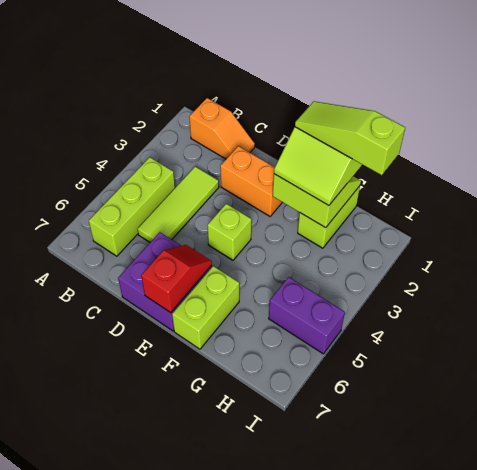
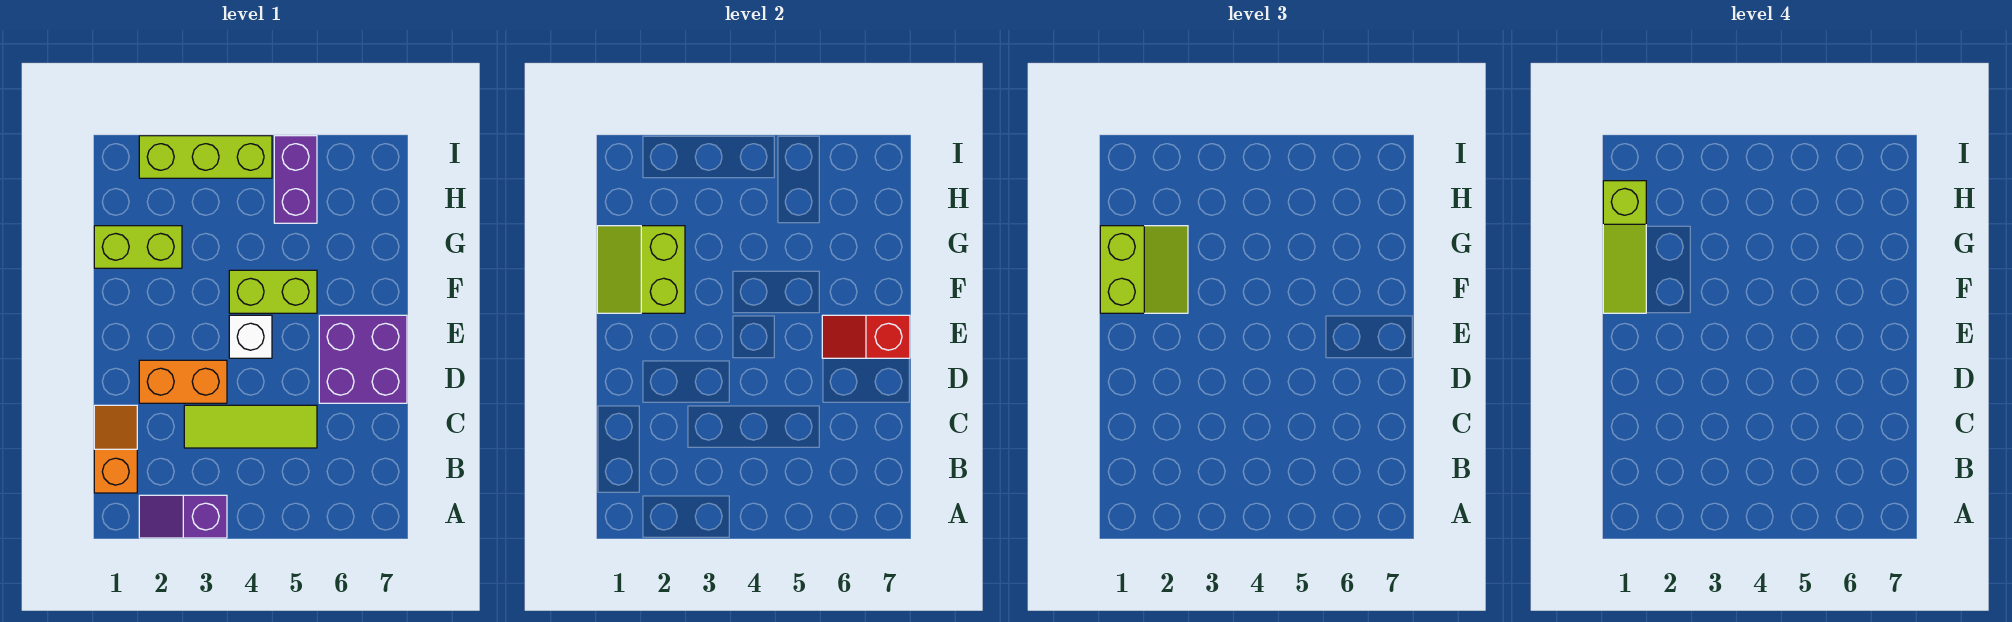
none -> purple slope A2:A3 level 1 top 3
lime brick B4:B6 level 1 -> lime brick I2:I4 level 1
orange brick D2:E2 level 1 -> orange brick D2:D3 level 1
lime brick E4 level 1 -> white brick E4 level 1
lime brick F6:F7 level 1 -> lime brick F4:F5 level 1

